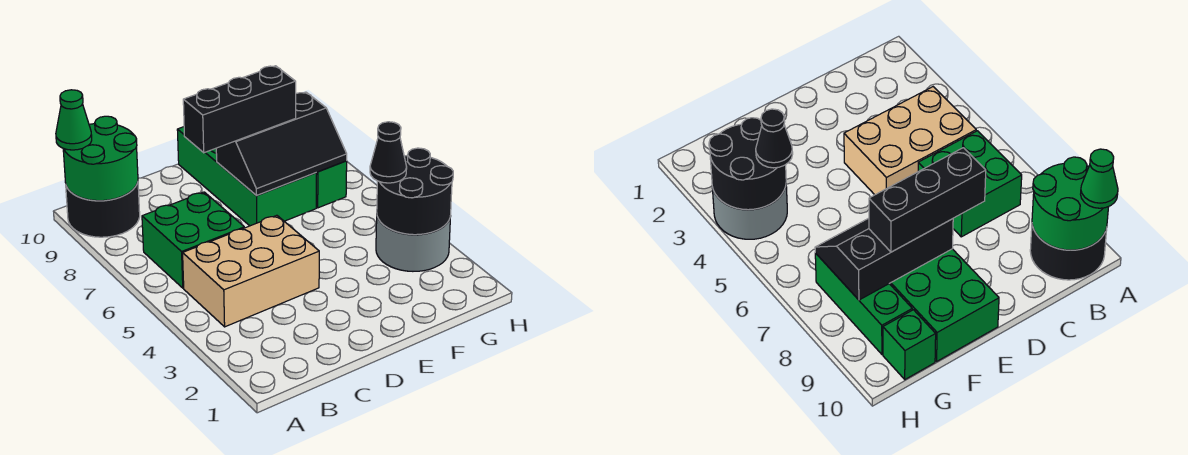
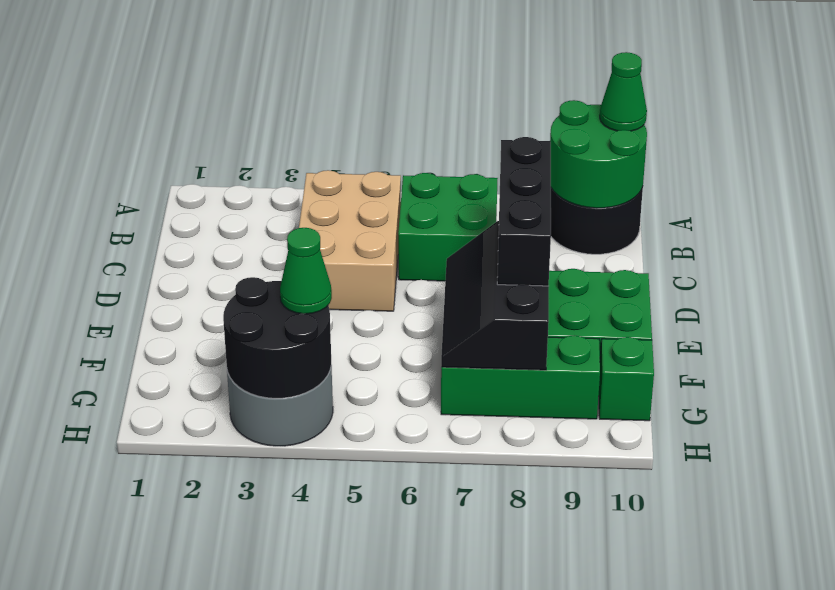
black cone G4 level 3 -> green cone G4 level 3

